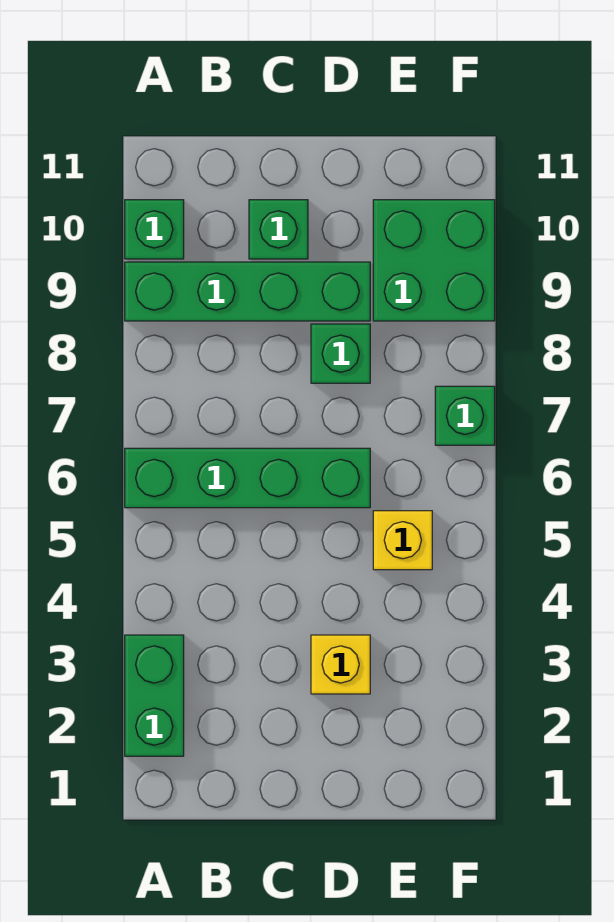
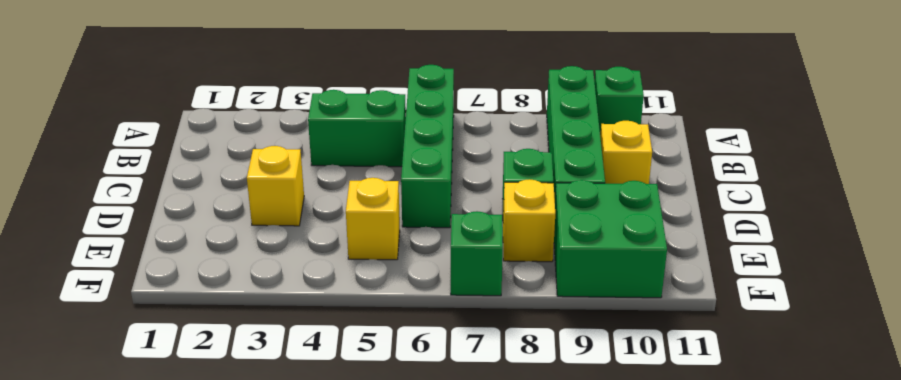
green brick A2:A3 level 1 -> green brick B4:B5 level 1
green brick C10 level 1 -> yellow brick C10 level 1
none -> yellow brick E8 level 1

